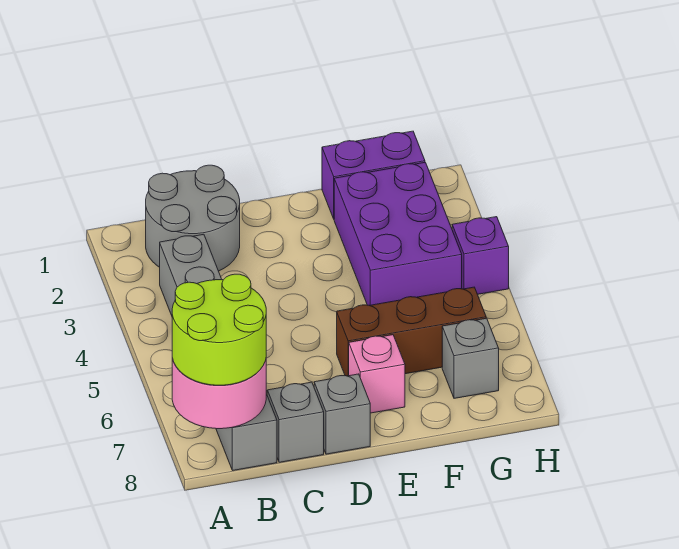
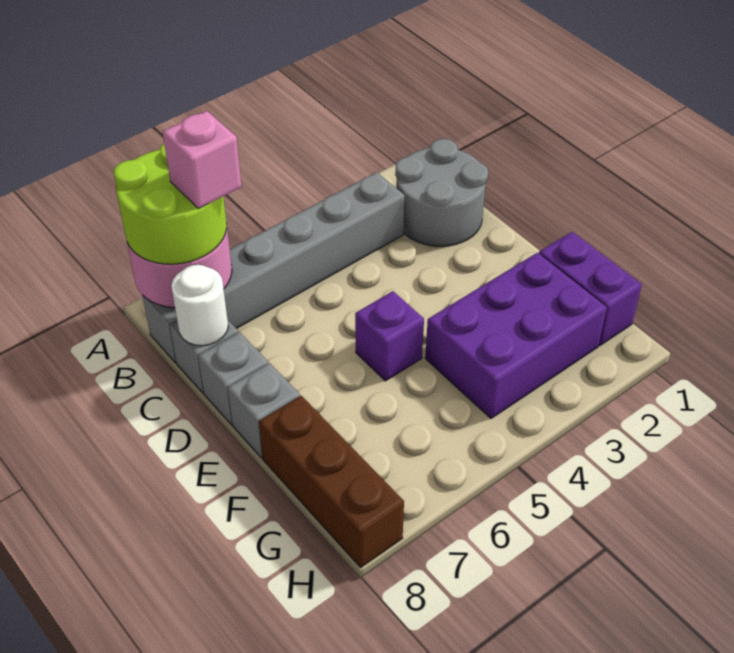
none -> white round brick C8 level 2
brown brick E6:G6 level 1 -> brown brick F8:H8 level 1
pink brick E7 level 1 -> pink brick B7 level 4
grey brick G7 level 1 -> grey brick E8 level 1
purple brick H4 level 1 -> purple brick E5 level 1

